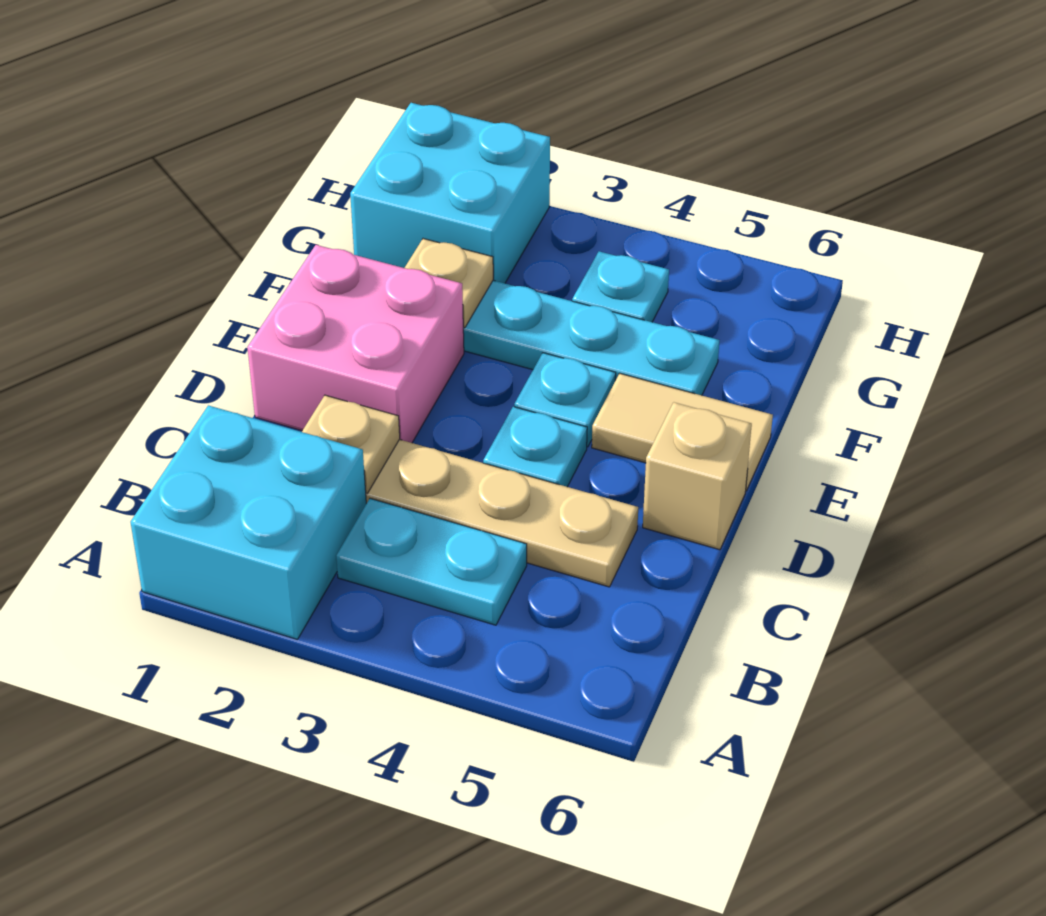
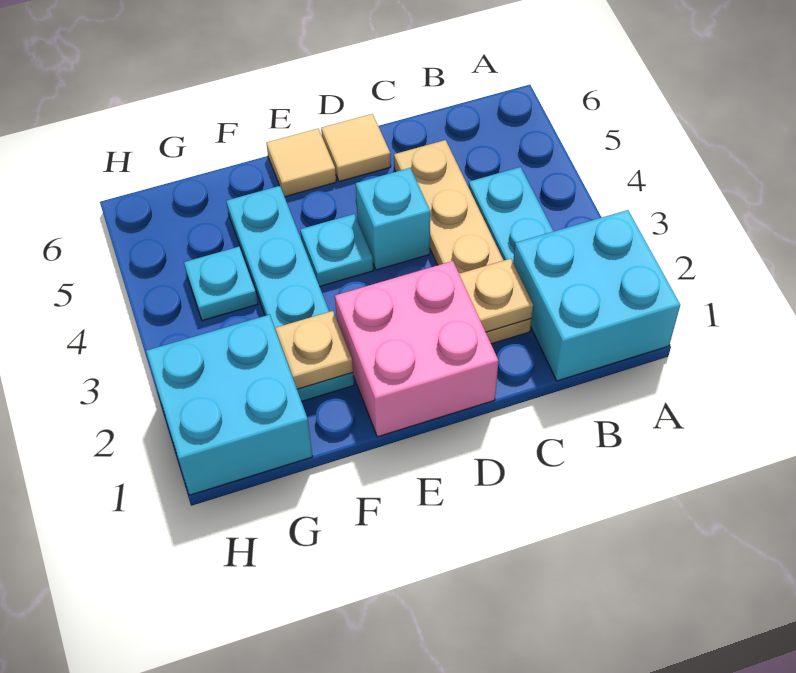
cyan plate D4 level 1 -> cyan brick D4 level 1
tan brick D6 level 1 -> tan tile D6 level 1
tan tile E5:E6 level 1 -> tan tile E6 level 1

